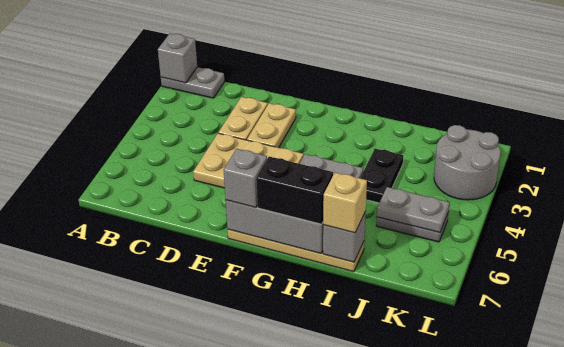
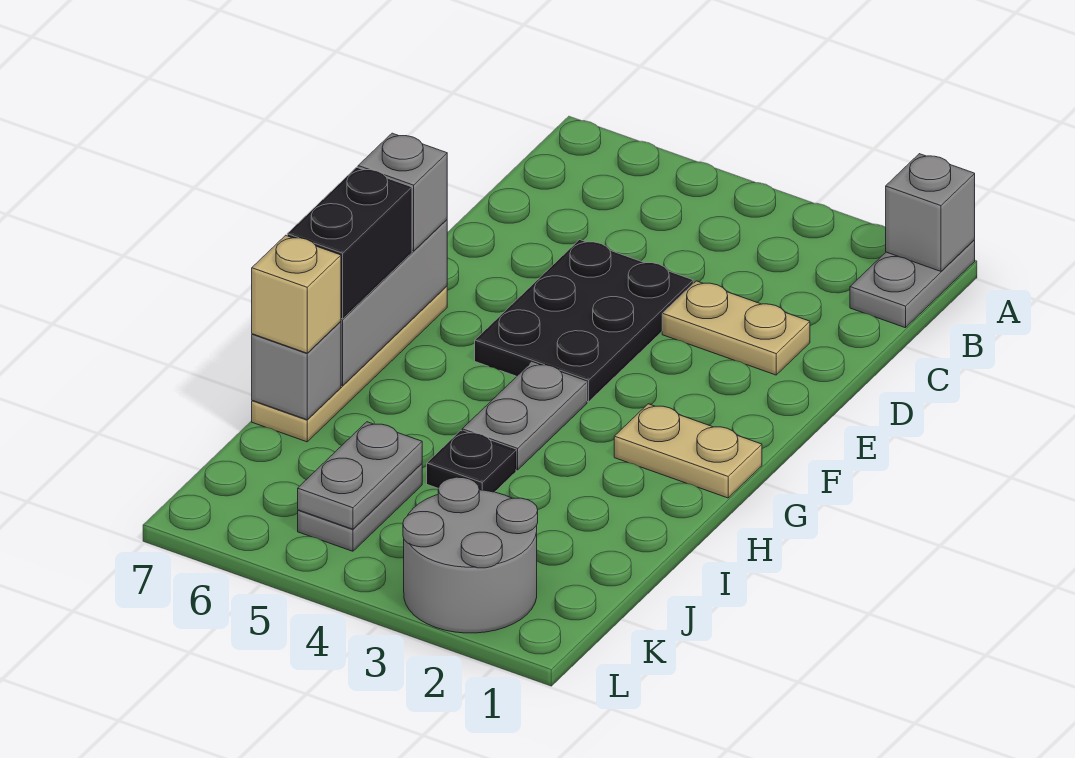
tan plate D4:F5 level 1 -> black plate D4:F5 level 1
tan plate E2:E3 level 1 -> tan plate G1:G2 level 1
black plate I3:I4 level 1 -> black plate I4 level 1

